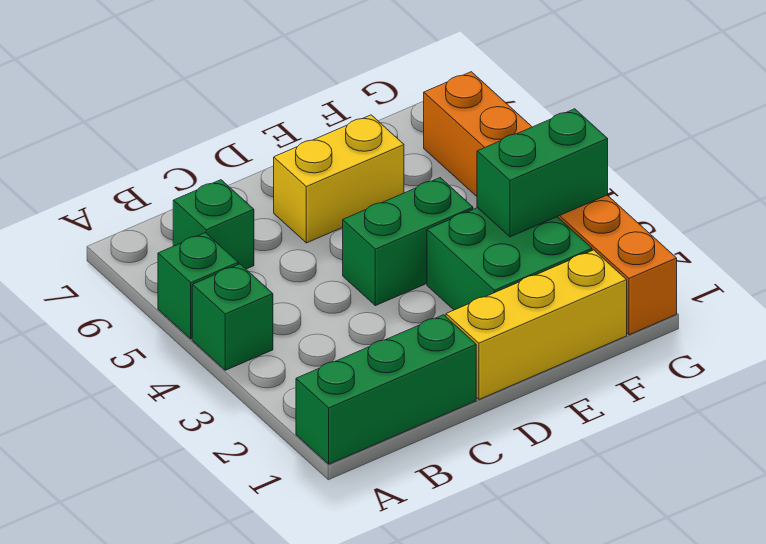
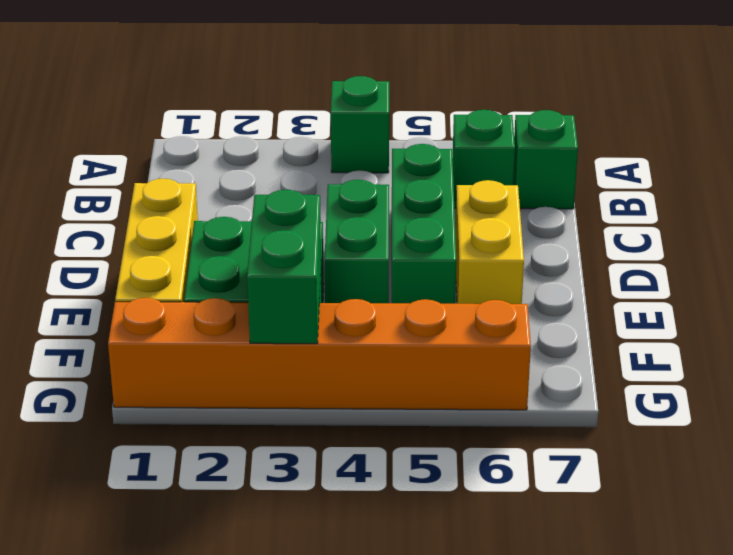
green brick A1:C1 level 1 -> green brick C5:E5 level 1
green brick A5 level 1 -> green brick B7 level 1

